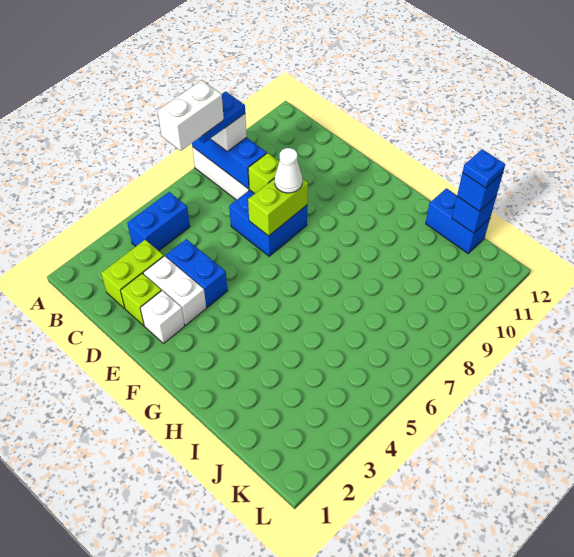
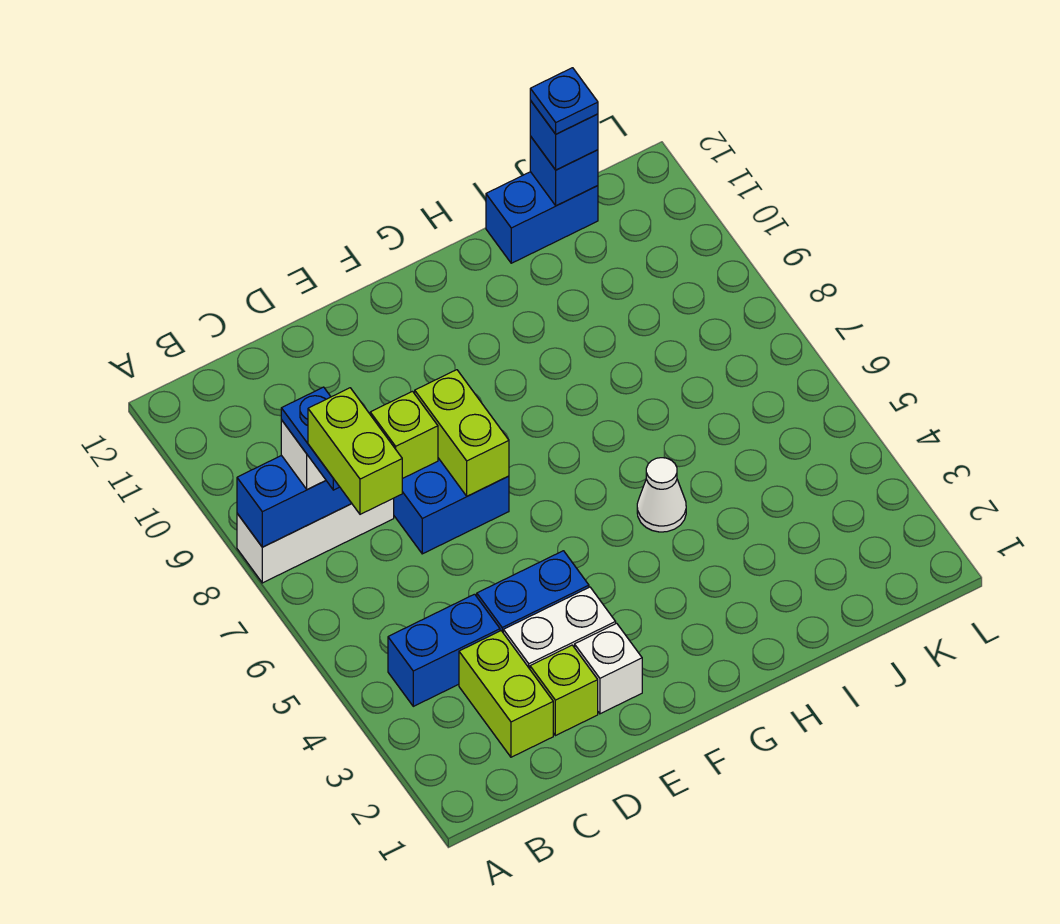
blue brick B4:B5 level 1 -> blue brick B4:C4 level 1
white brick B6:B7 level 5 -> lime brick B6:B7 level 5
white cone E8 level 3 -> white cone H5 level 1

